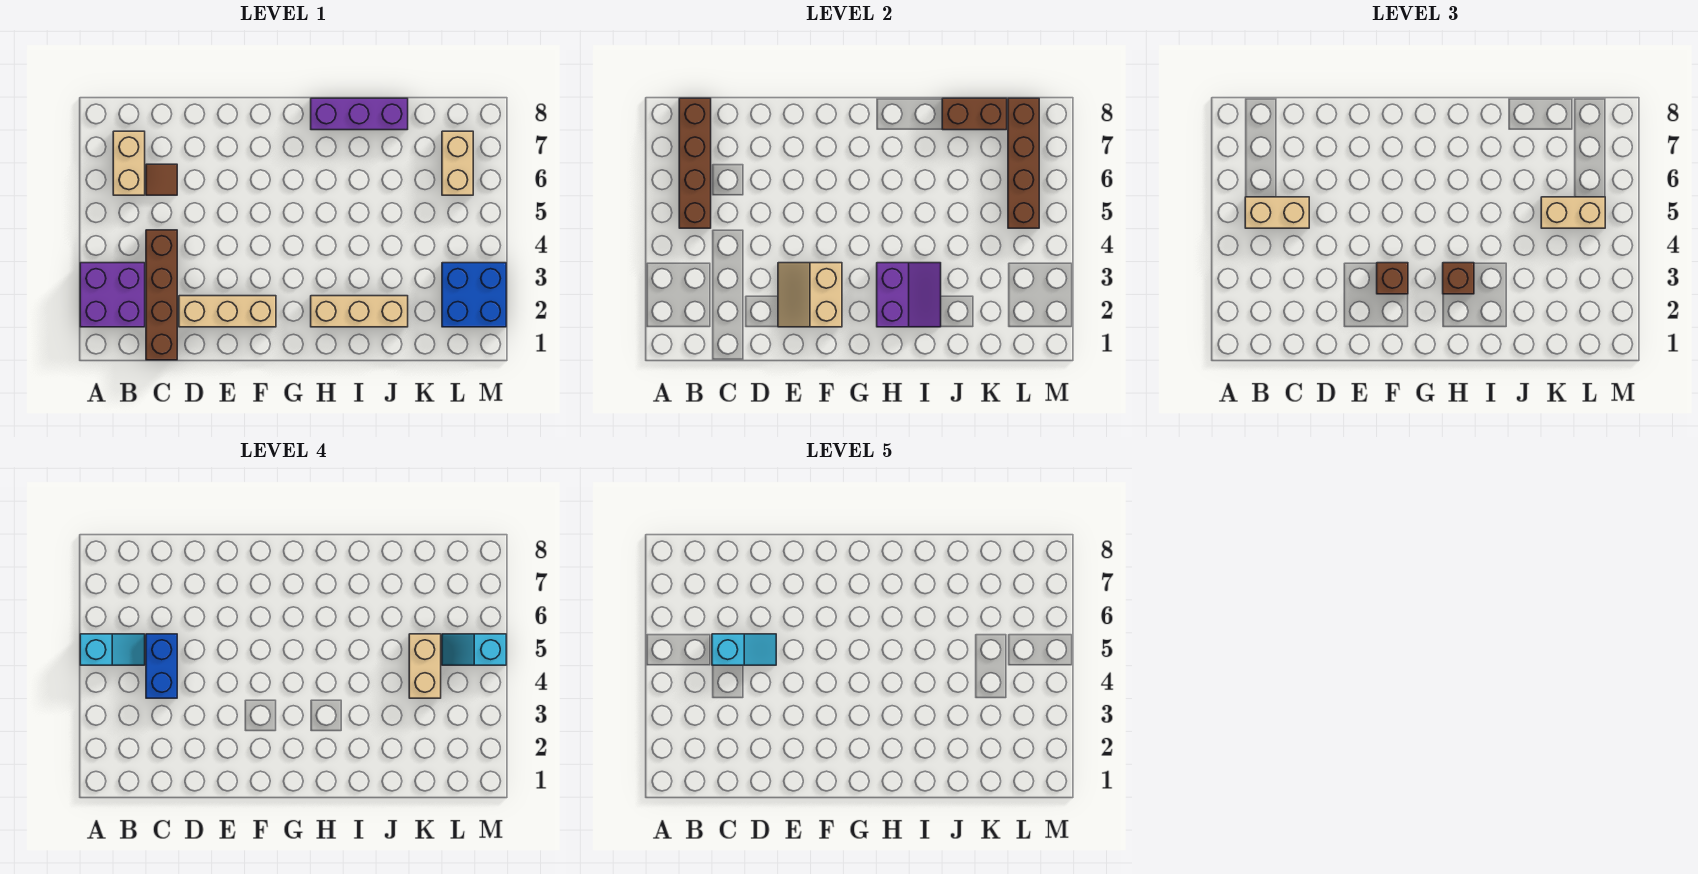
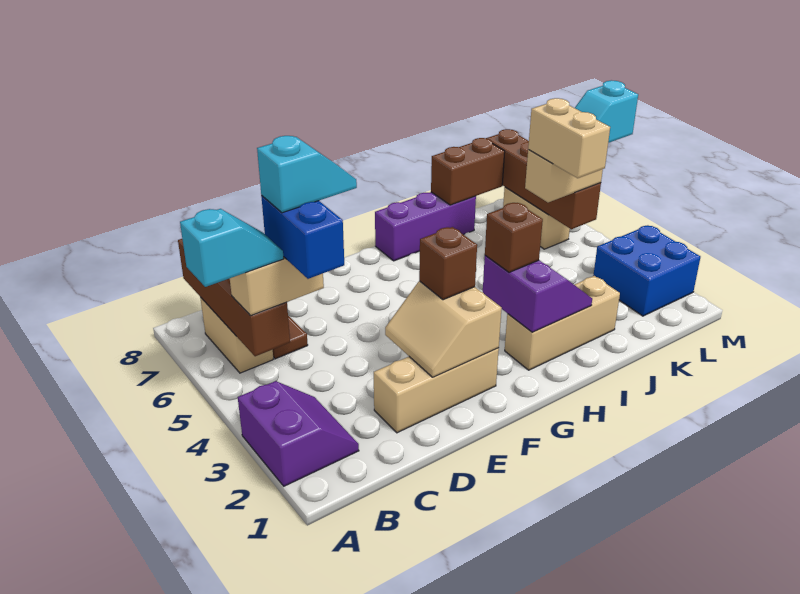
purple brick A2:B3 level 1 -> purple slope A2:B3 level 1 top A
brown brick C1:C4 level 1 -> none

